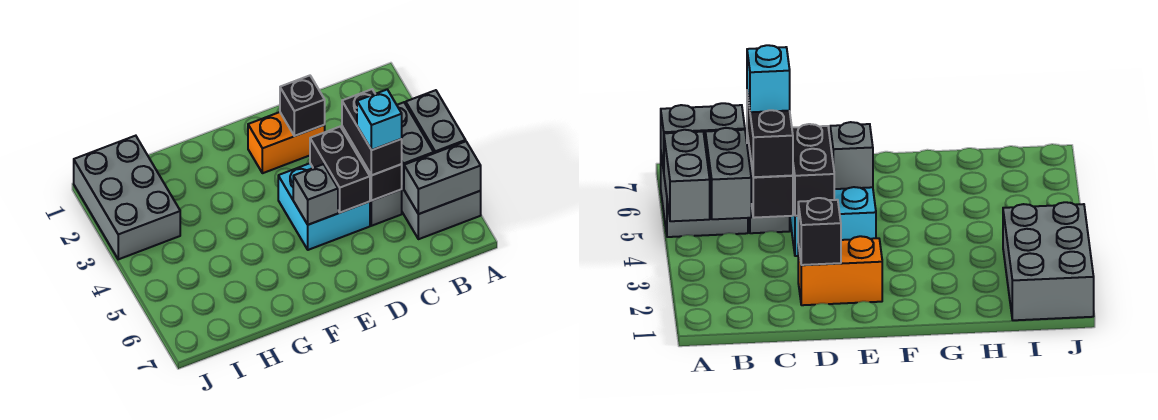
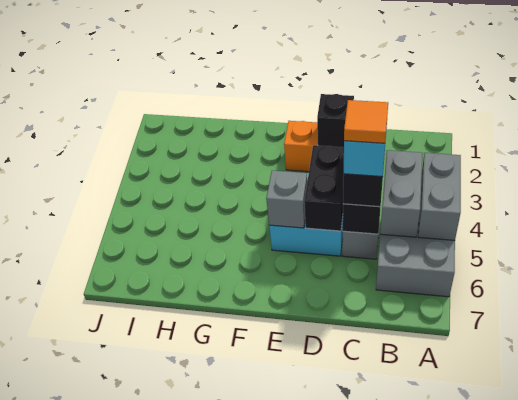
grey brick A6:B6 level 2 -> none
none -> orange tile C5 level 5
grey brick I1:J3 level 1 -> none

